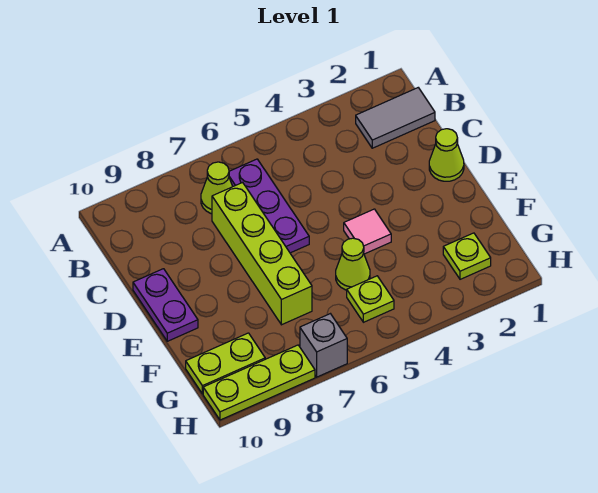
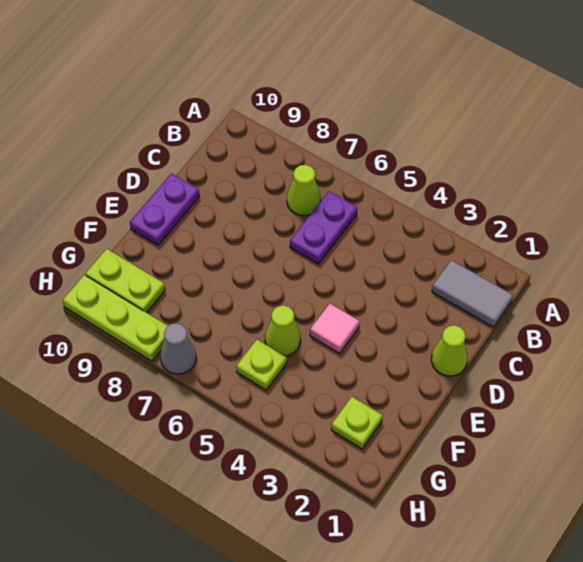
purple plate B6:D6 level 1 -> purple plate B6:C6 level 1
lime brick C7:F7 level 1 -> none
grey brick H7 level 1 -> grey cone H7 level 1

